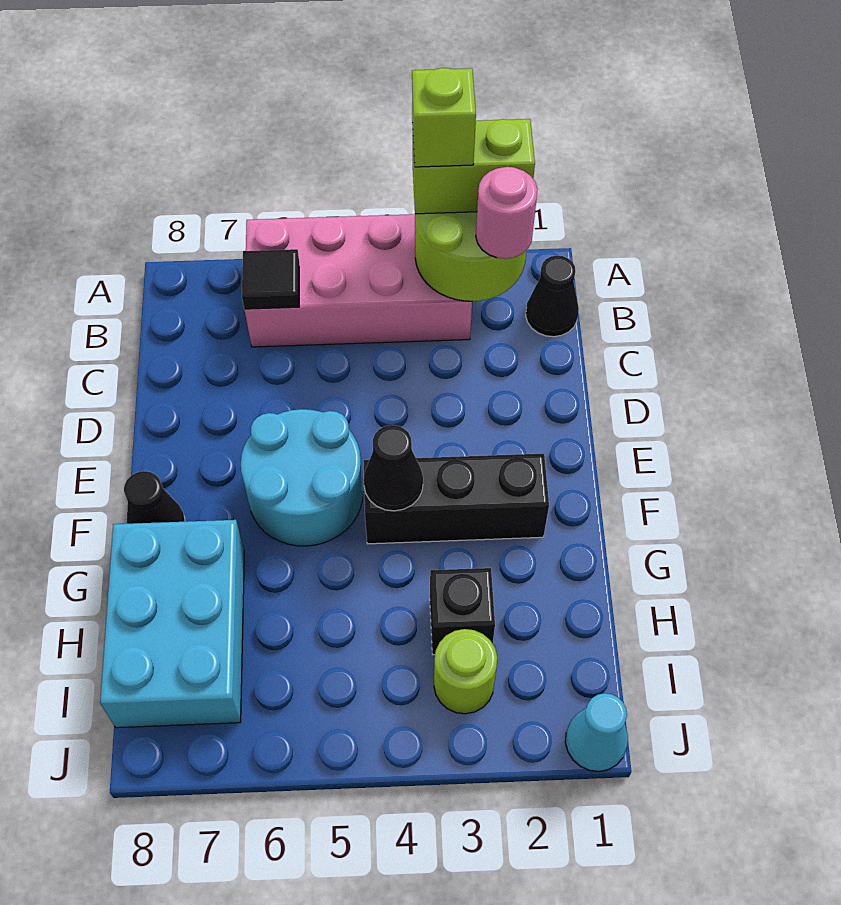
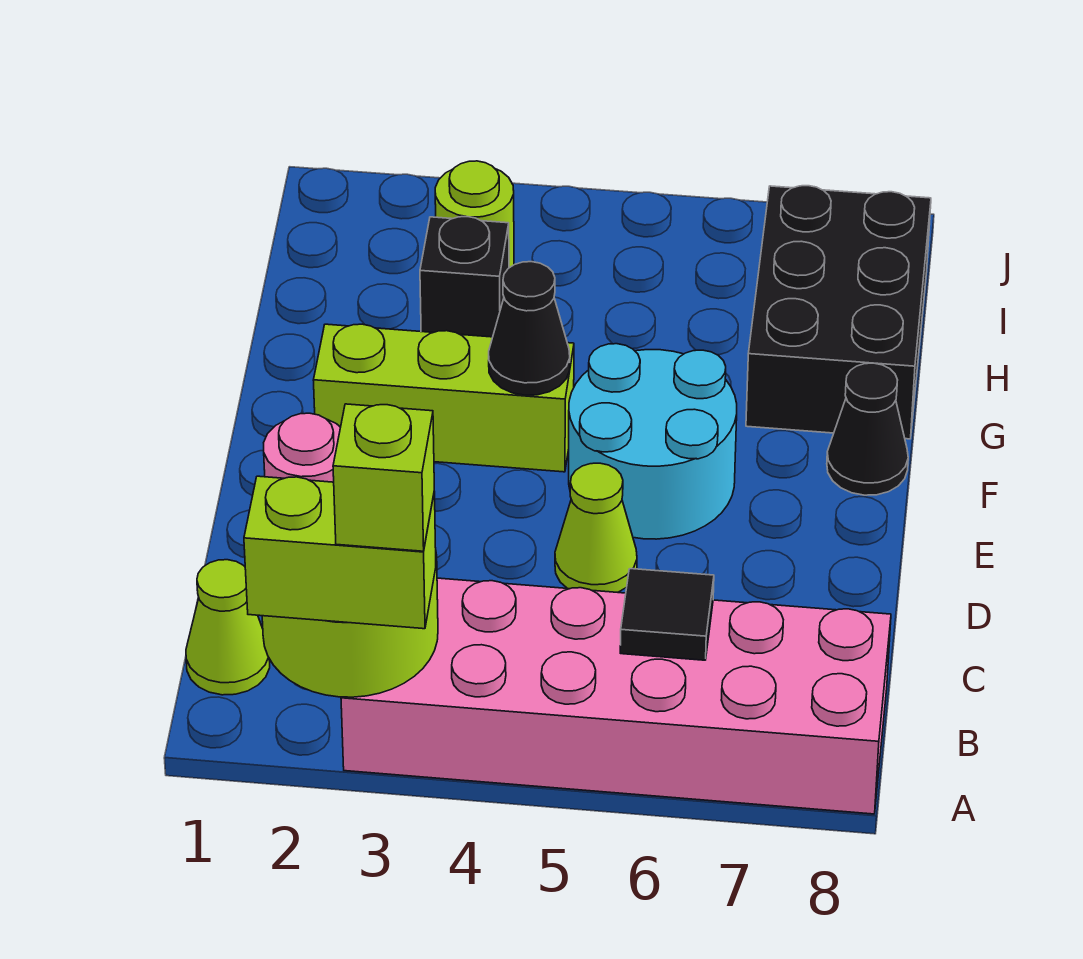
pink brick A3:B6 level 1 -> pink brick A3:B8 level 1
black cone B1 level 1 -> lime cone B1 level 1
none -> lime cone D5 level 1
black brick F2:F4 level 1 -> lime brick F2:F4 level 1
cyan brick G7:I8 level 1 -> black brick G7:I8 level 1
cyan cone J1 level 1 -> none

